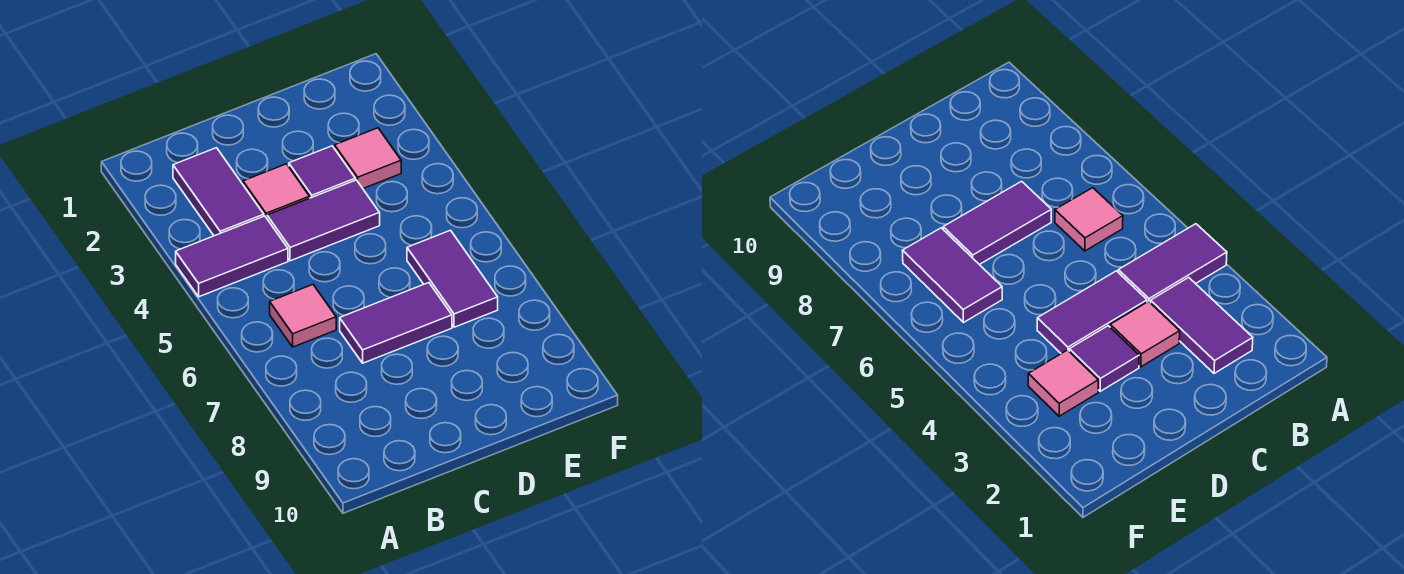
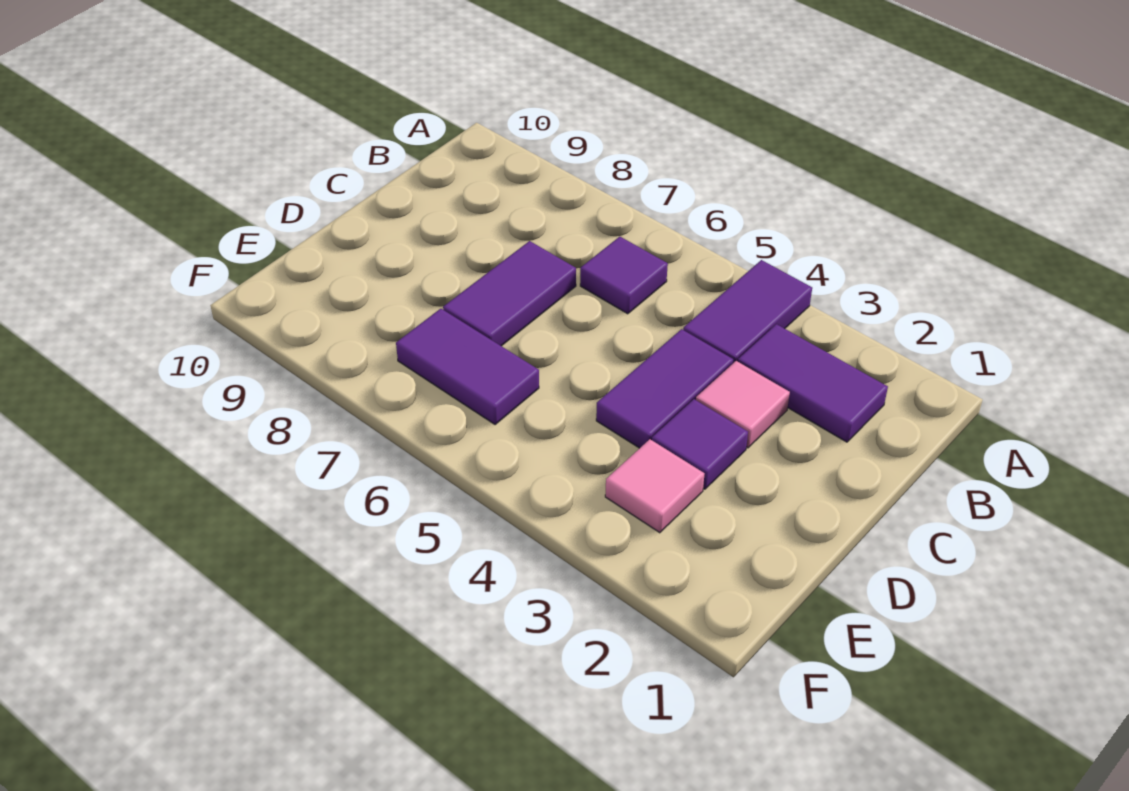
pink tile B6 level 1 -> purple tile B6 level 1

